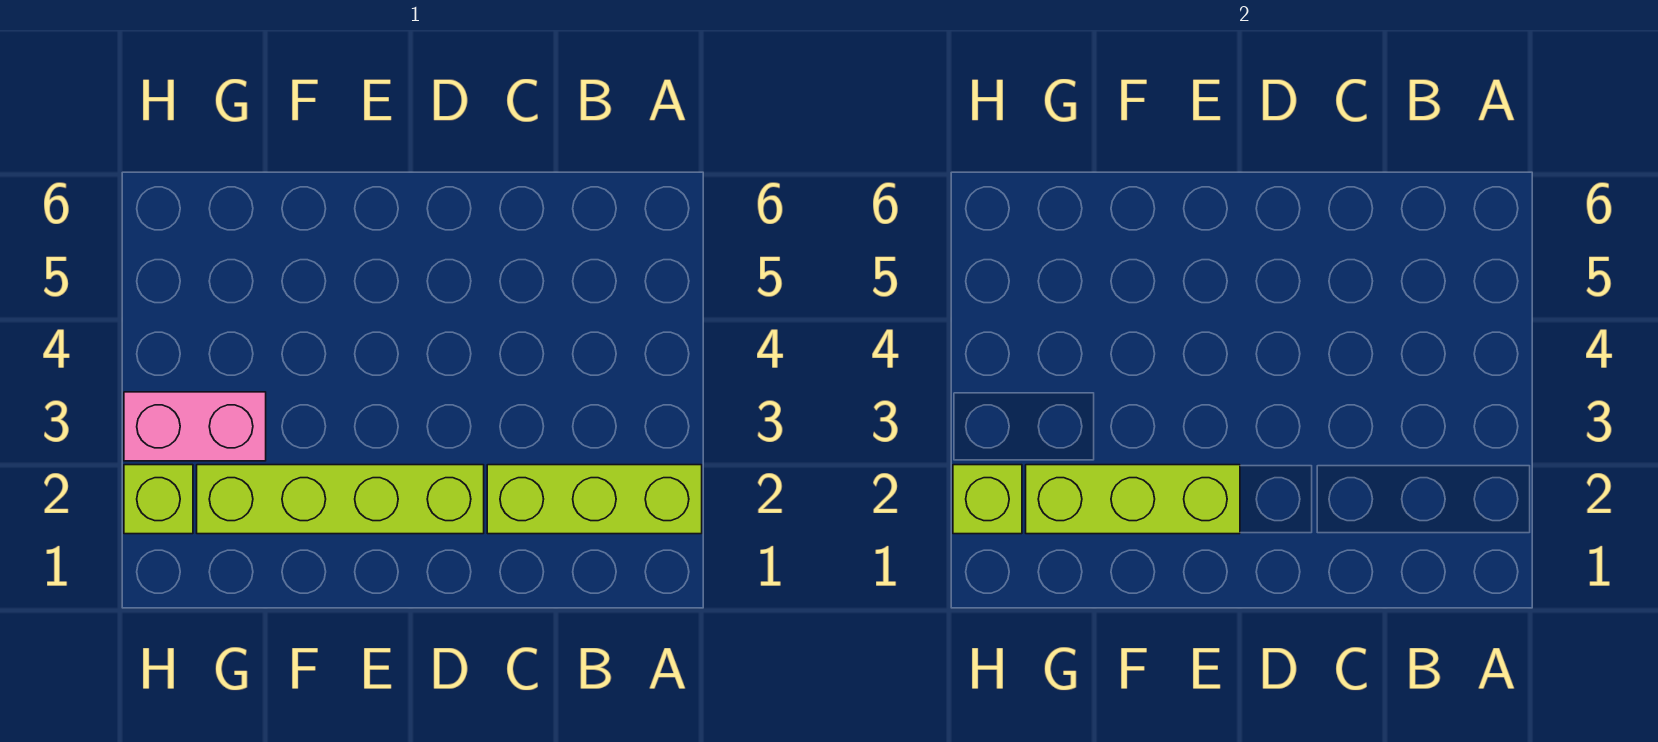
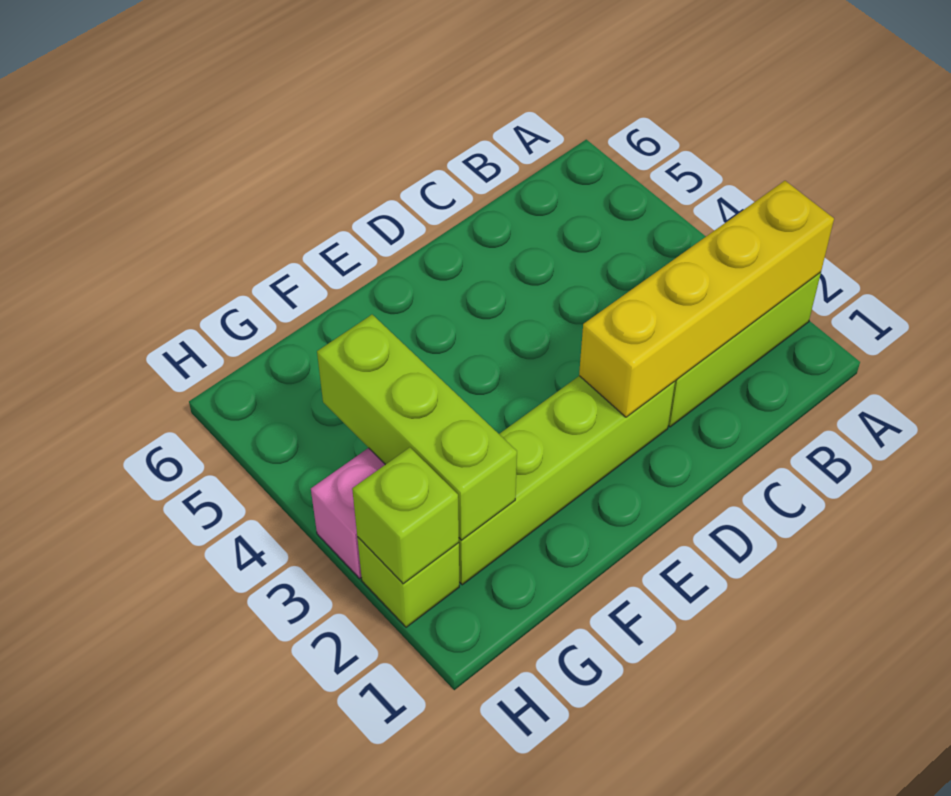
none -> yellow brick A2:D2 level 2
lime brick E2:G2 level 2 -> lime brick G2:G4 level 2

